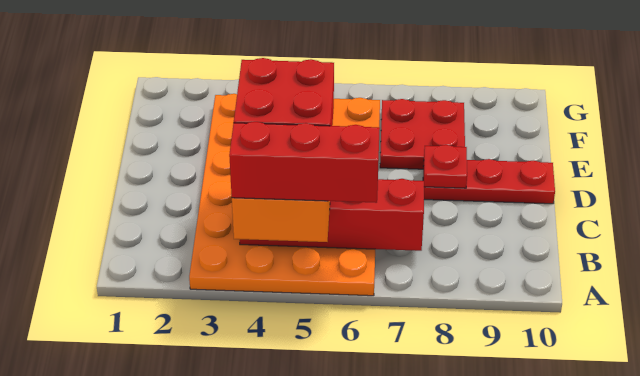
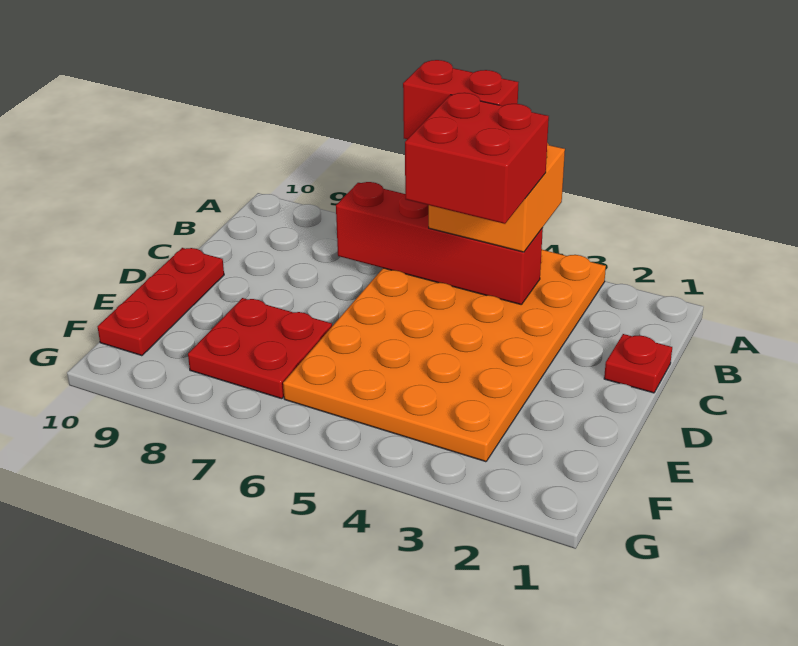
red brick A4:A6 level 4 -> red brick A5:A6 level 4
red plate D8:D10 level 1 -> red plate D10:F10 level 1
red plate D8 level 2 -> red plate C1 level 1

